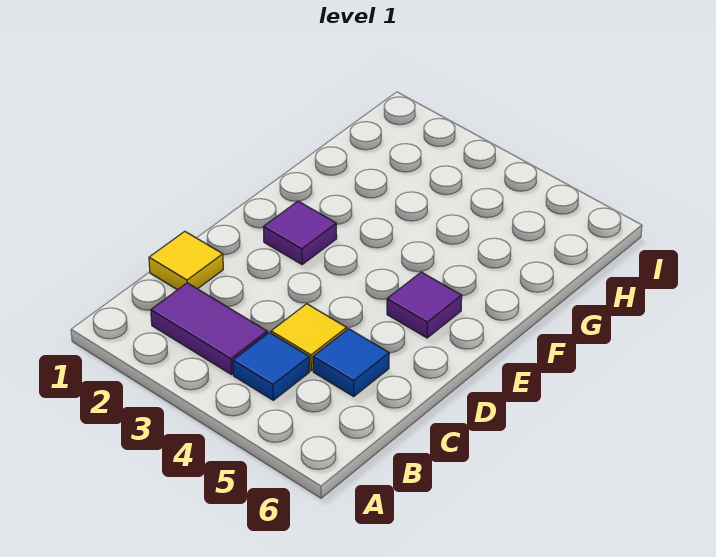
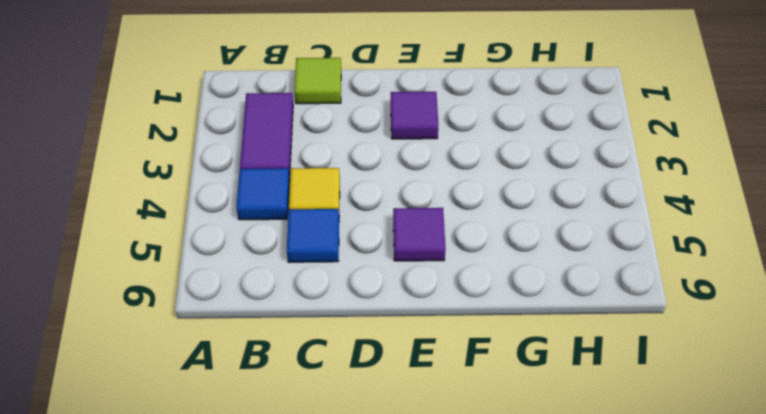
yellow tile C1 level 1 -> lime tile C1 level 1

